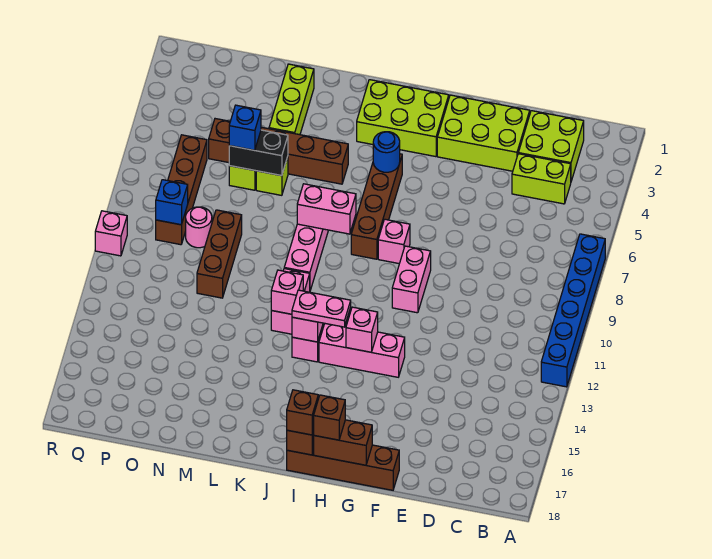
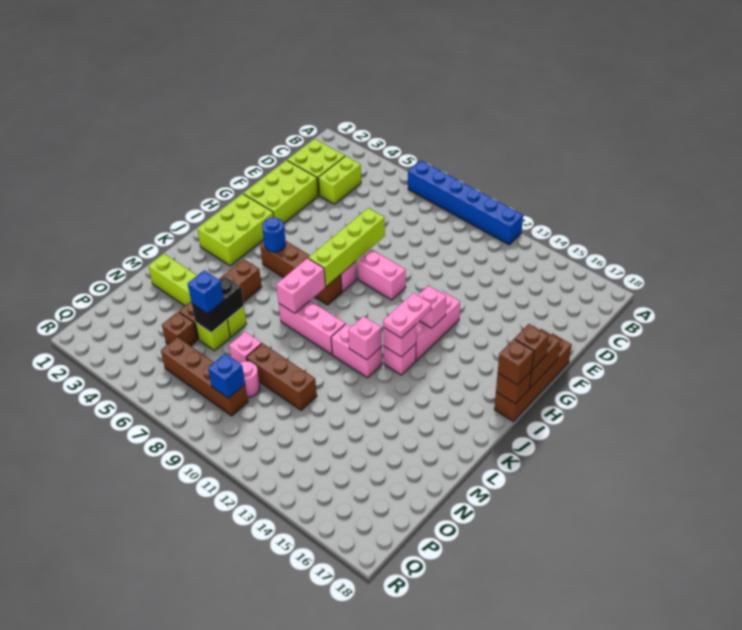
none -> lime brick F8:I8 level 2
pink brick R10 level 1 -> pink brick N8 level 1

